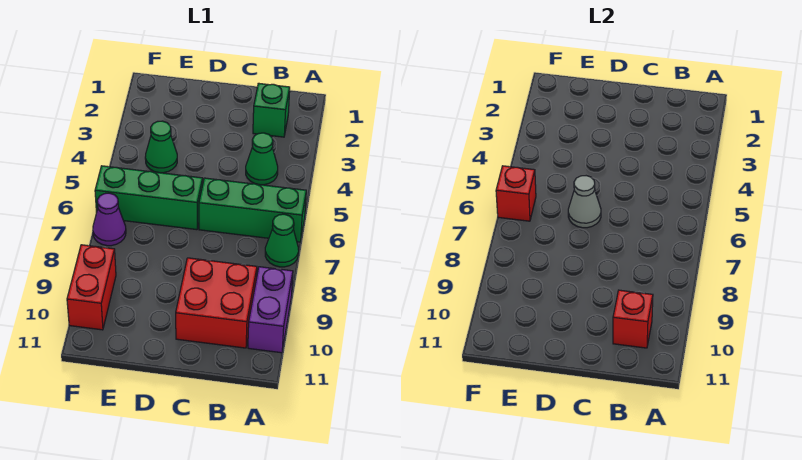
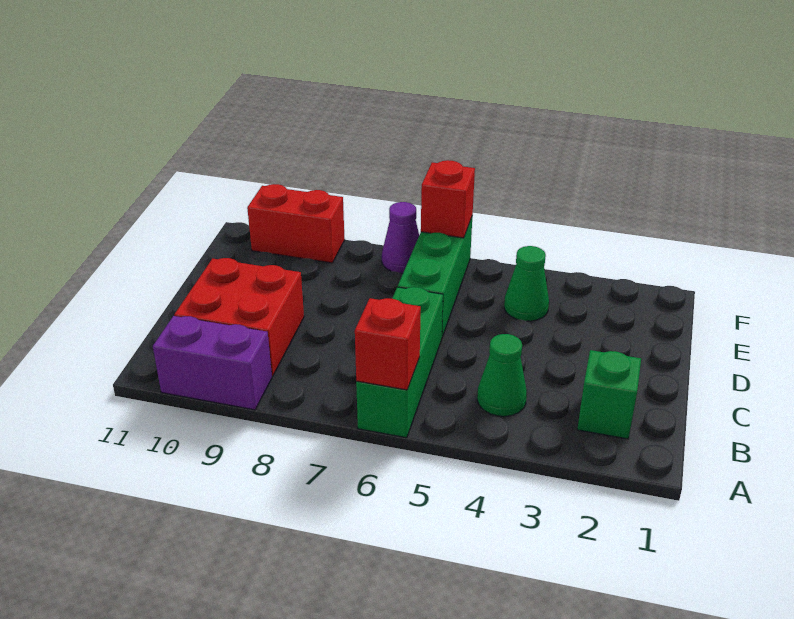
green cone A7 level 1 -> none
red brick B10 level 2 -> red brick A6 level 2
grey cone D6 level 2 -> none

